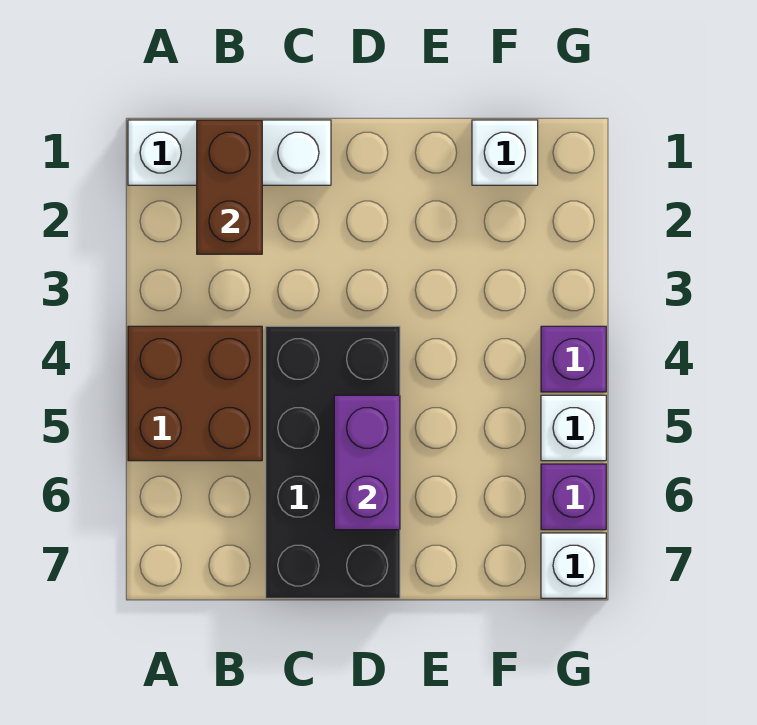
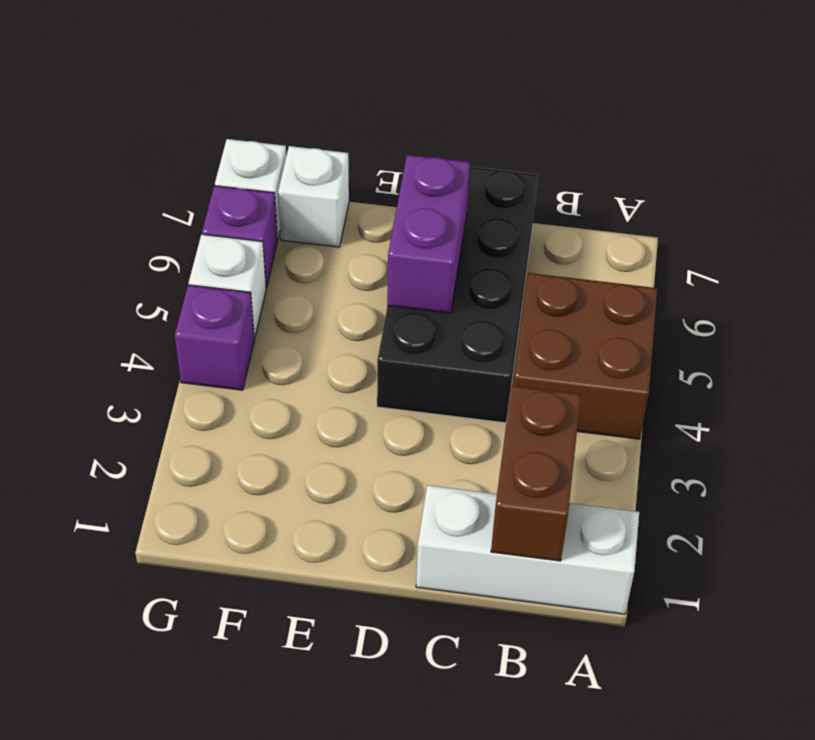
white brick F1 level 1 -> white brick F7 level 1

